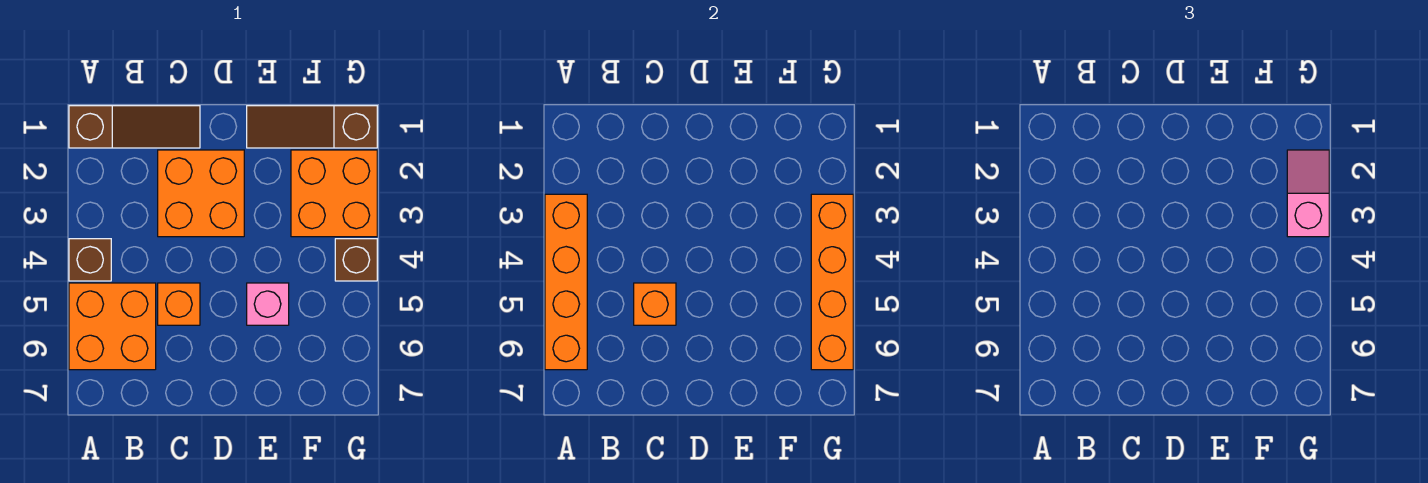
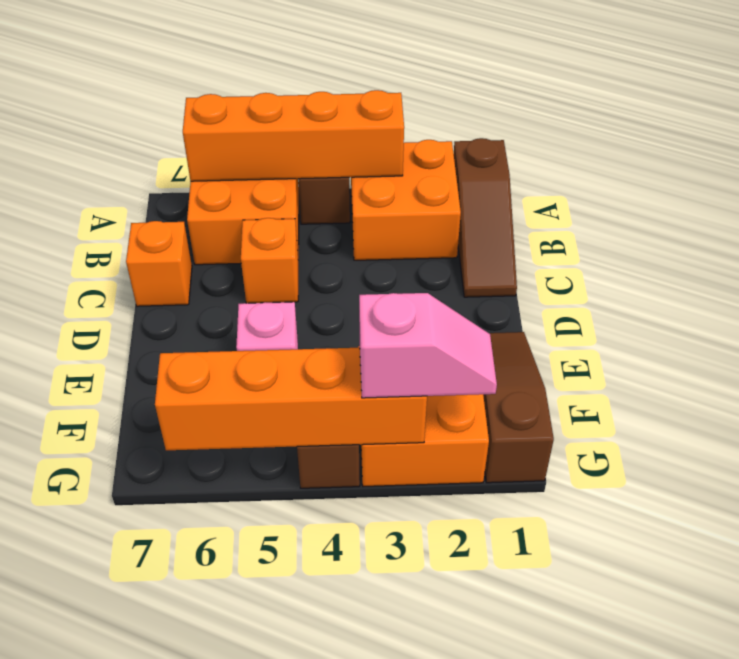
orange brick C2:D3 level 1 -> orange brick A2:B3 level 1
orange brick C5 level 2 -> orange brick C7 level 1

